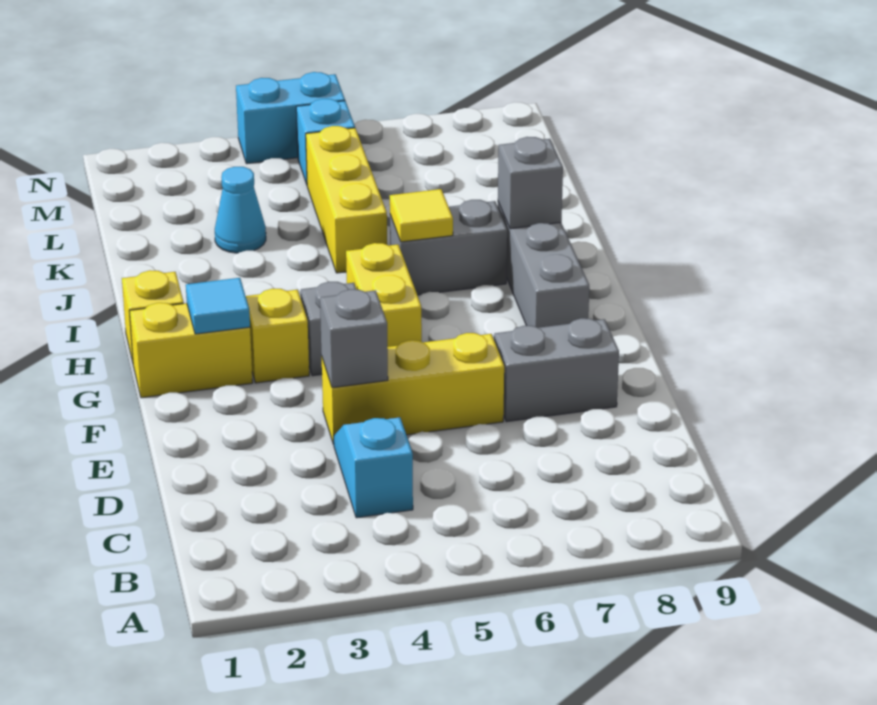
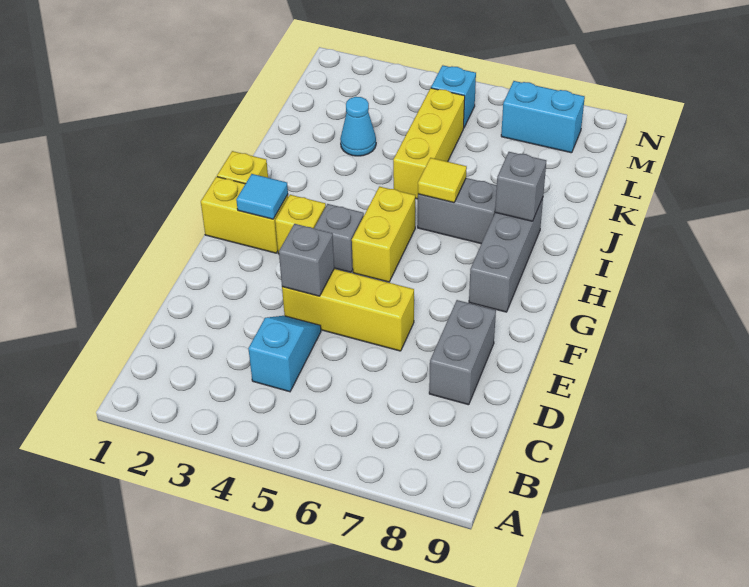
grey brick E7:E8 level 1 -> grey brick D8:E8 level 1
cyan brick N4:N5 level 1 -> cyan brick M7:M8 level 1

